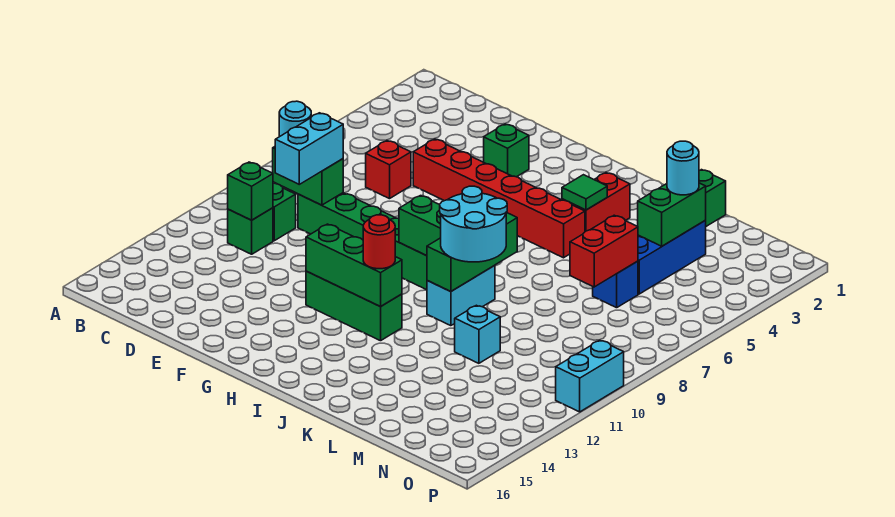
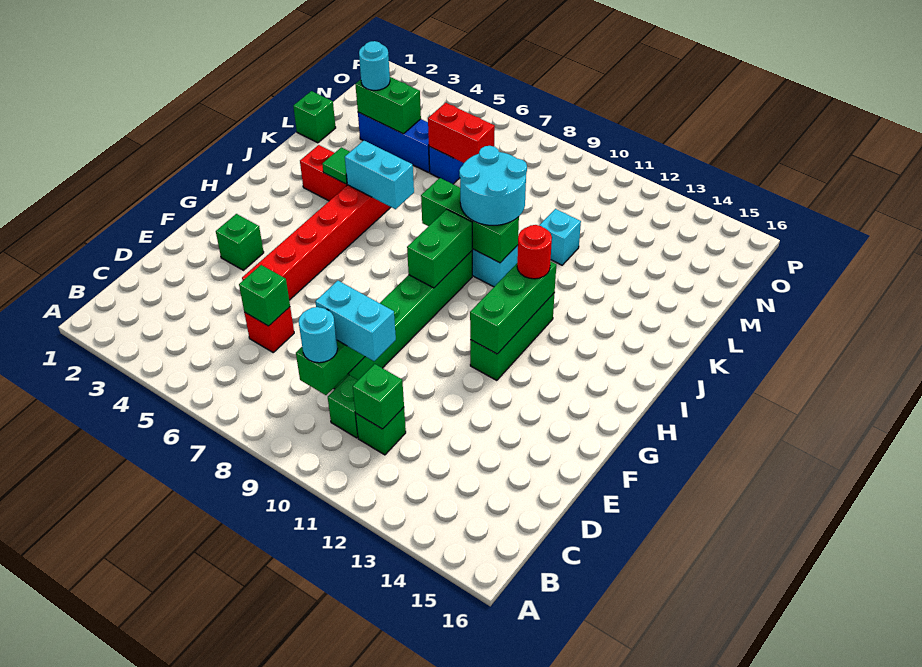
none -> green brick D6 level 2
cyan brick P10:P11 level 1 -> cyan brick J5:J6 level 2

